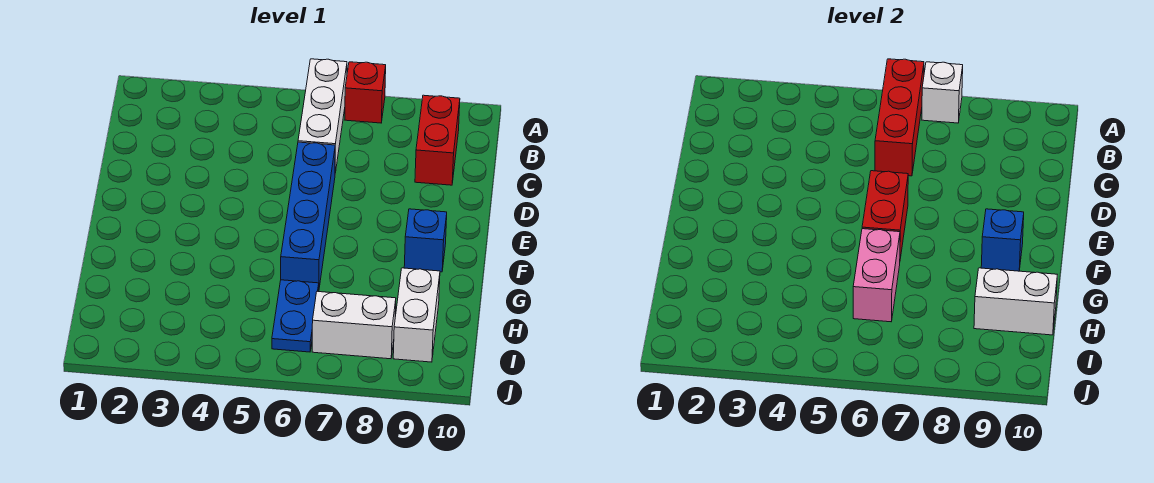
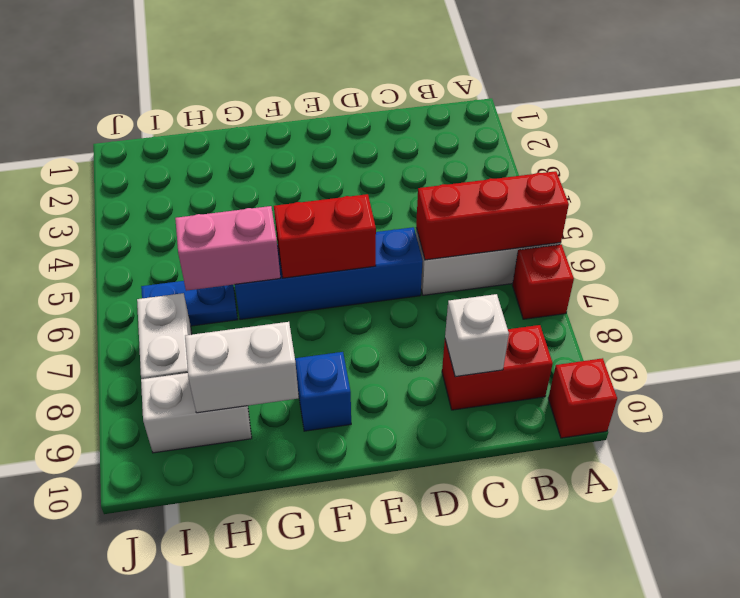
white brick A7 level 2 -> white brick C9 level 2
none -> red brick A10 level 1
blue brick F9 level 2 -> none
white brick H9:H10 level 2 -> white brick G9:H9 level 2

